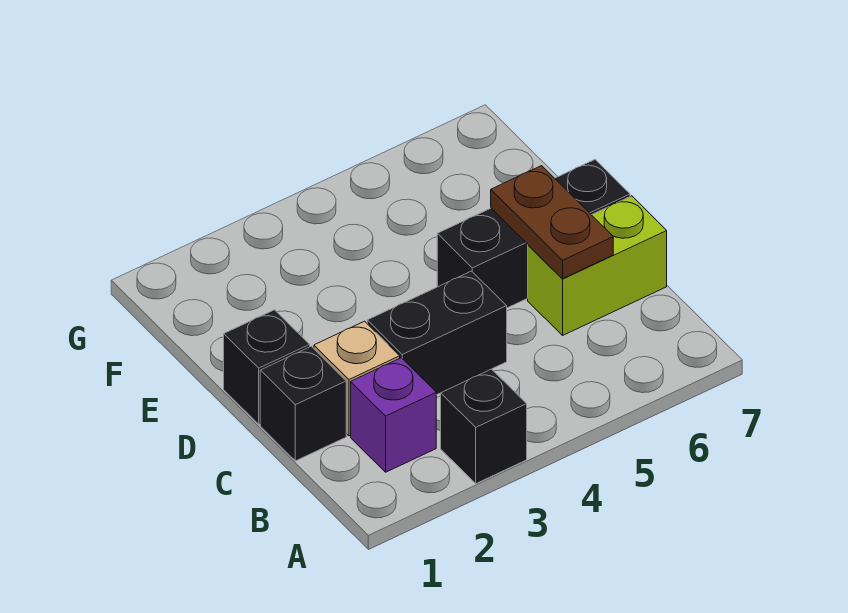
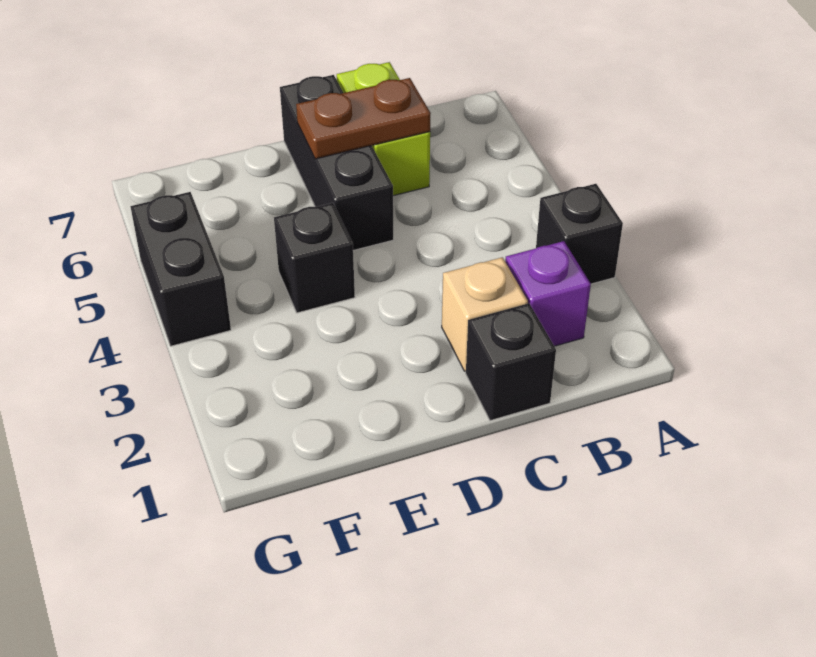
black brick C3:C4 level 1 -> black brick G4:G5 level 1
black brick D1 level 1 -> black brick E4 level 1

